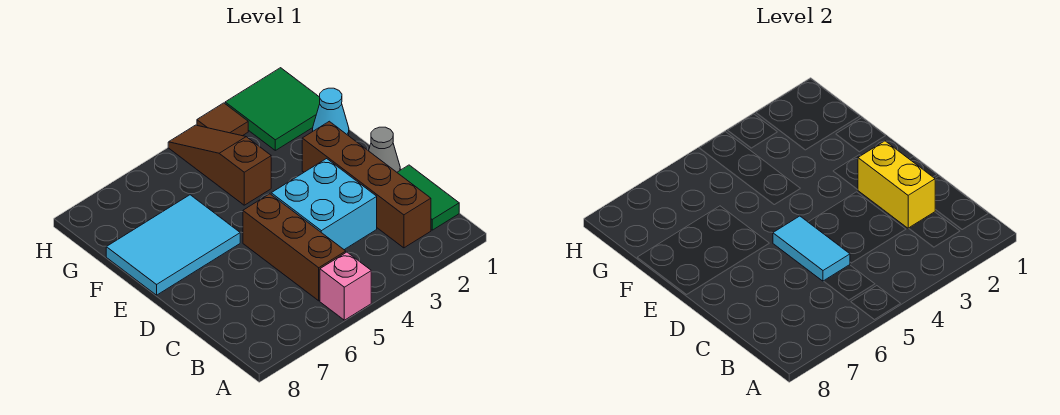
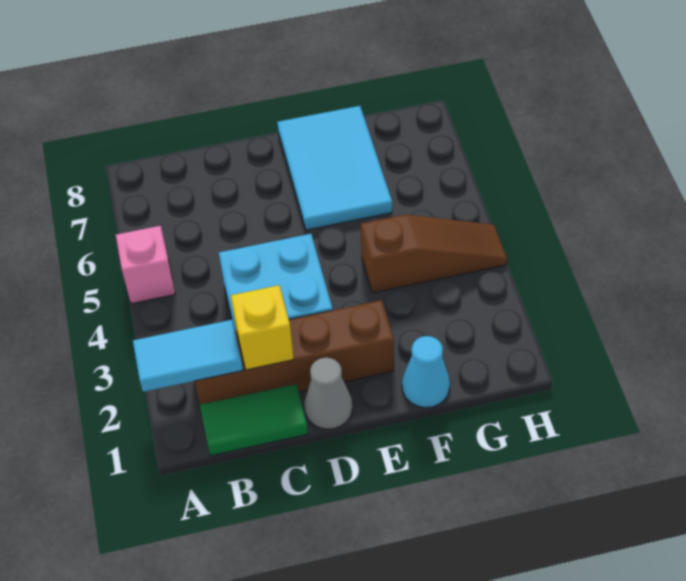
brown brick B5:D5 level 1 -> none
yellow brick C2:D2 level 2 -> yellow brick C2 level 2
cyan tile C5:D5 level 2 -> cyan tile A2:B2 level 2
green tile G1:H2 level 1 -> none
brown tile H3 level 1 -> none

